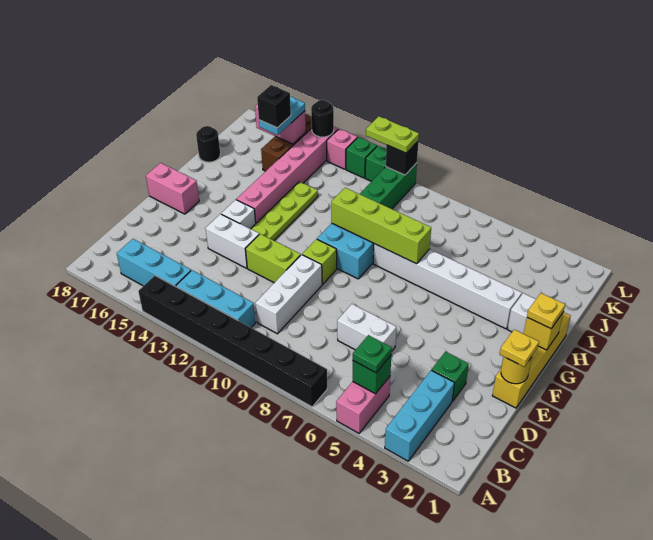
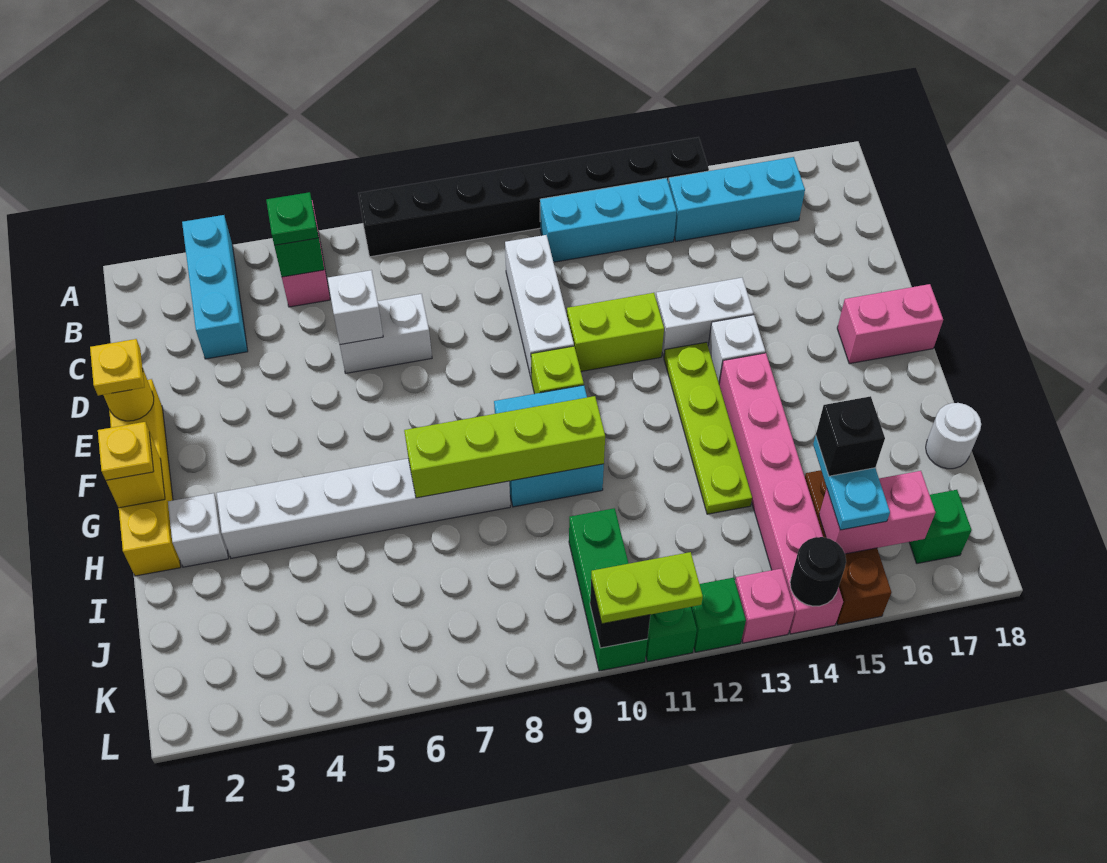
green brick D3 level 1 -> green brick K17 level 1
none -> white brick D6 level 2
black round brick I18 level 1 -> white round brick I18 level 1

